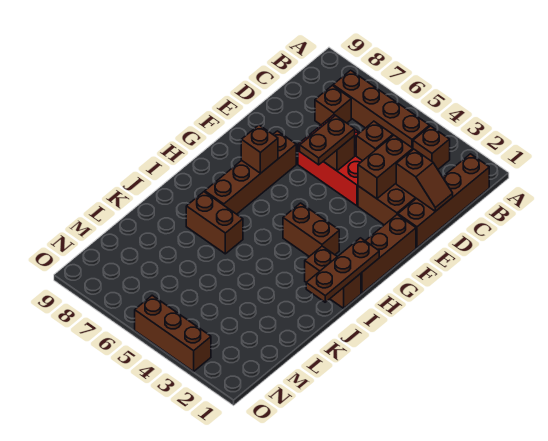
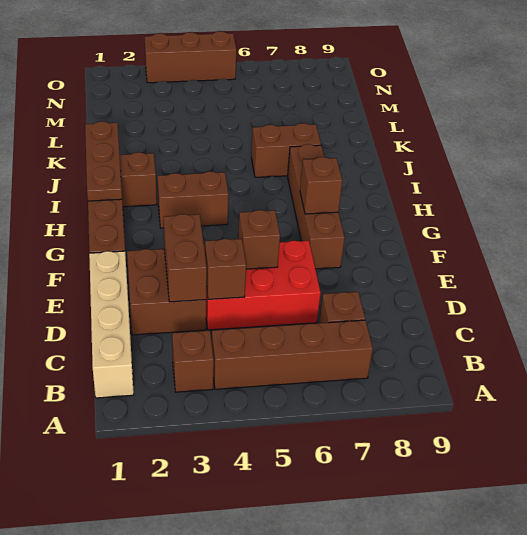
brown brick B1:E1 level 1 -> tan brick B1:E1 level 1
brown slope D1:D2 level 2 top 2 -> none
brown plate E5:F5 level 3 -> none

